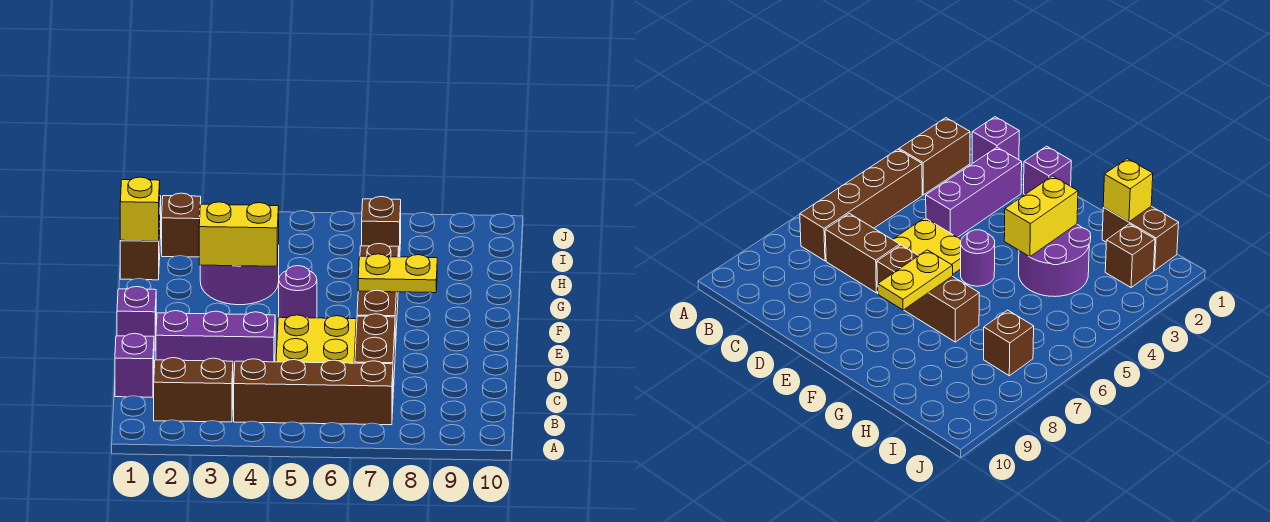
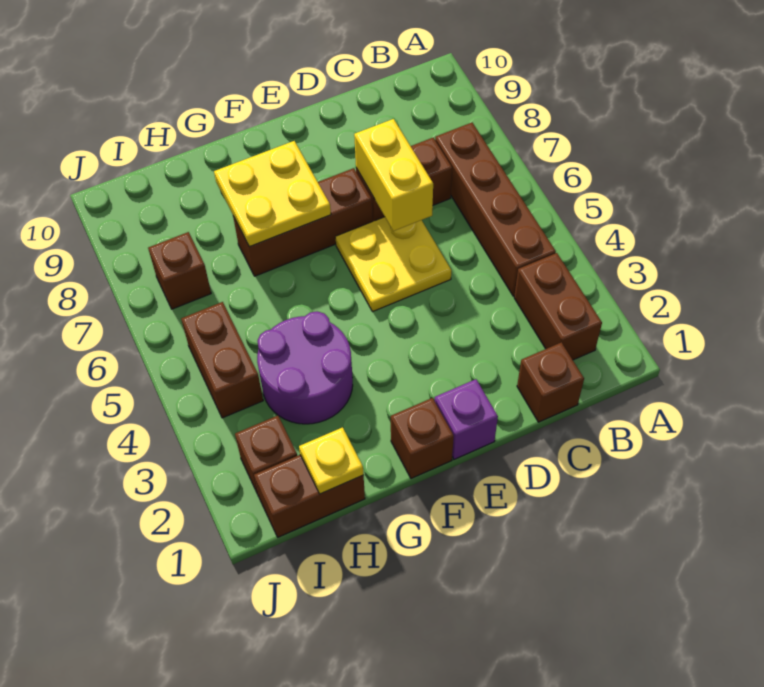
purple brick C1 level 1 -> brown brick C1 level 1
purple brick D2:D4 level 1 -> none
none -> brown brick F1 level 1
purple round brick F5 level 1 -> none
yellow plate F7:F8 level 2 -> yellow plate F7:G8 level 2
yellow brick G3:G4 level 2 -> yellow brick D6:D7 level 2
yellow brick H1 level 2 -> yellow plate H1 level 2
none -> brown brick I4:I5 level 1

